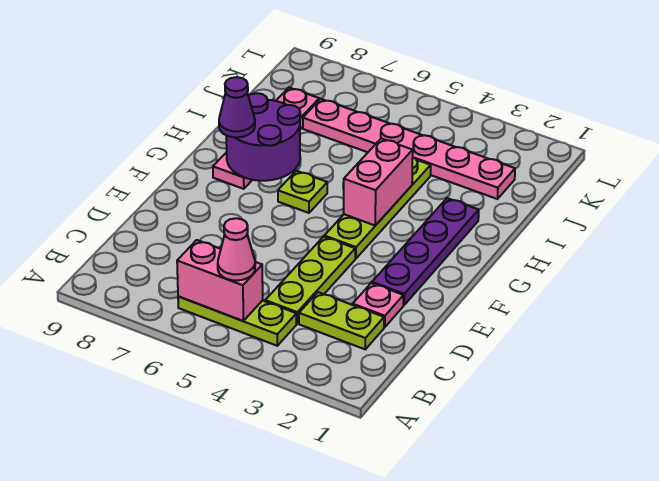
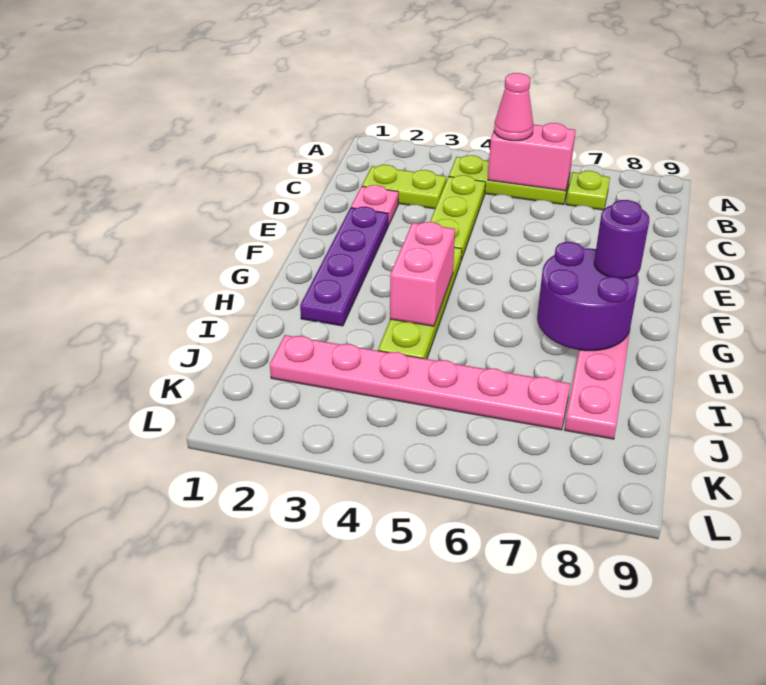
lime plate G6 level 1 -> lime plate B7 level 1
purple cone G8 level 3 -> purple round brick G8 level 3

